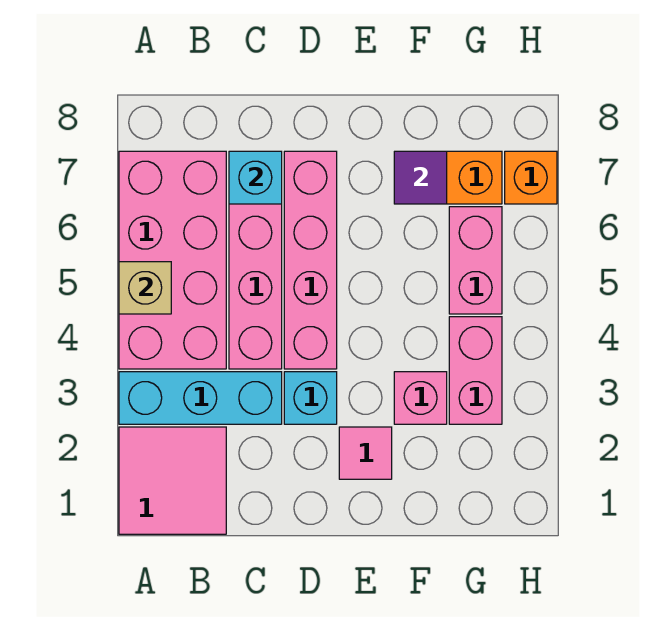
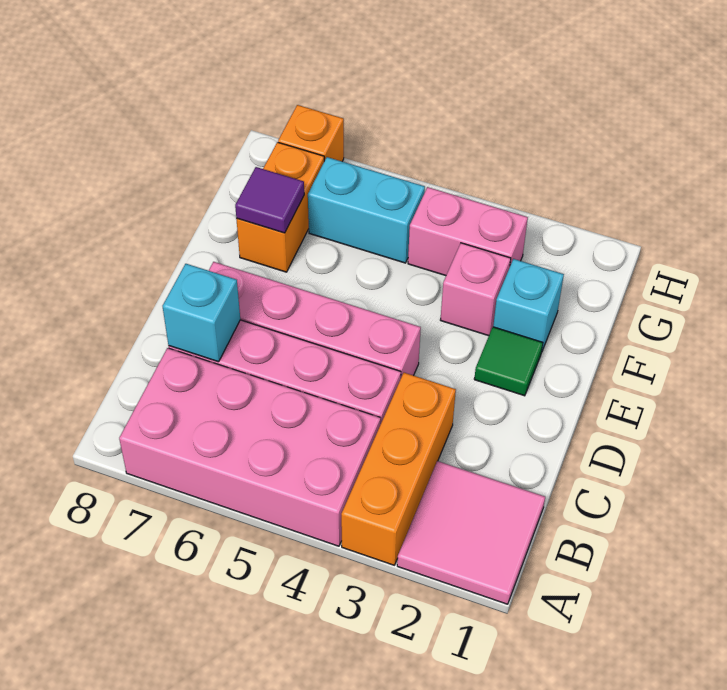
cyan brick A3:C3 level 1 -> orange brick A3:C3 level 1
tan brick A5 level 2 -> none
cyan brick D3 level 1 -> cyan brick F2 level 1
pink tile E2 level 1 -> green tile E2 level 1
pink brick G5:G6 level 1 -> cyan brick G5:G6 level 1

